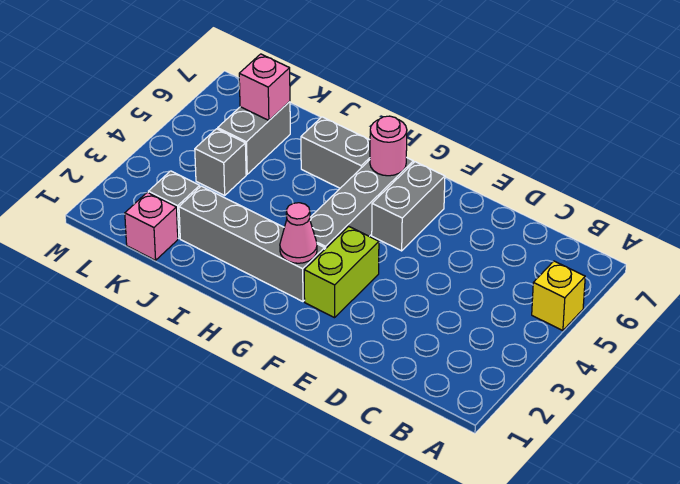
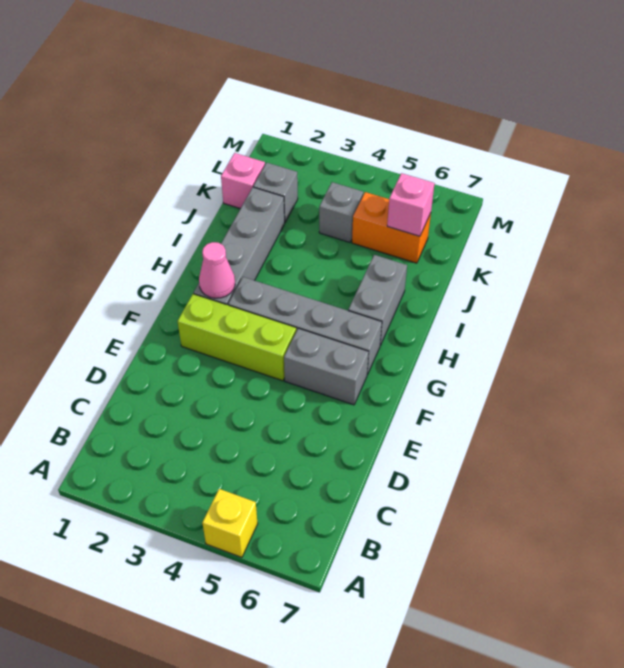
lime brick F2:F3 level 1 -> lime brick F2:F4 level 1
pink round brick G6 level 2 -> none
grey brick K5:K6 level 1 -> orange brick K5:K6 level 1

